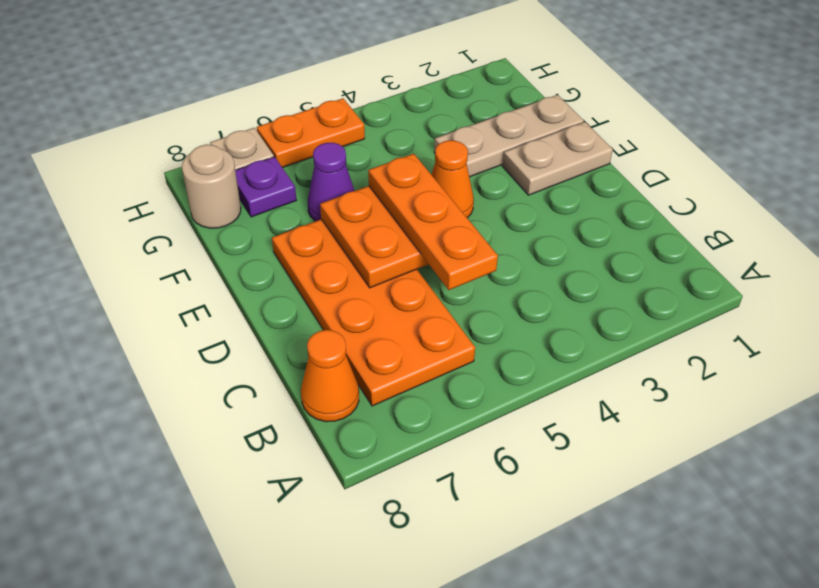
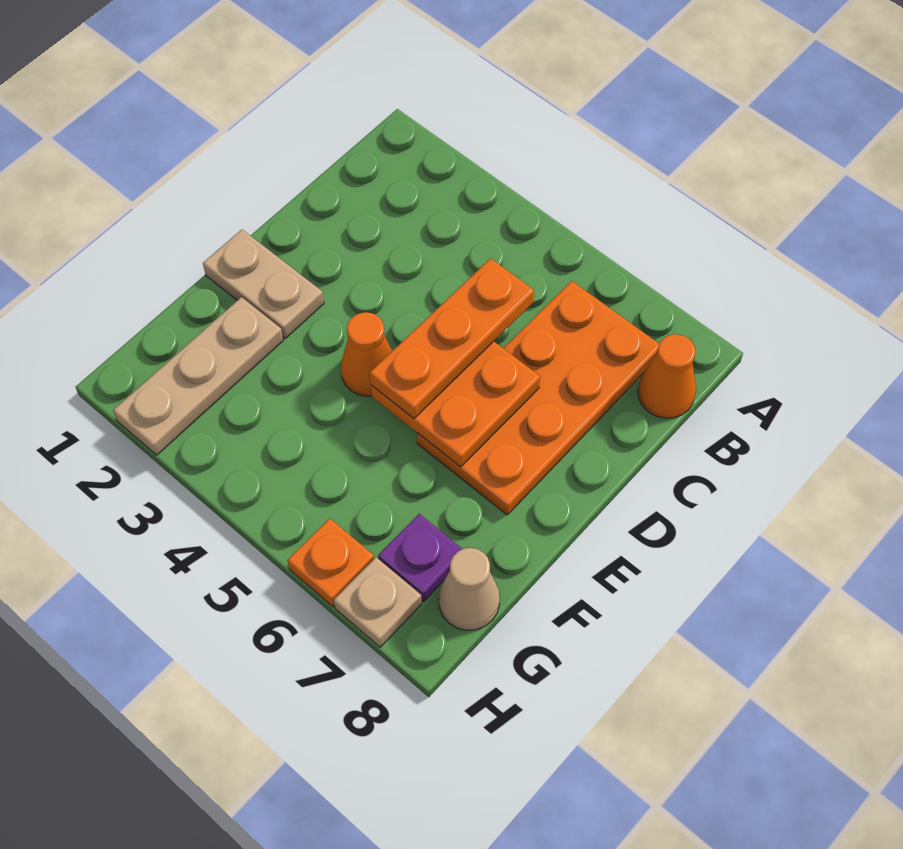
tan plate F1:F3 level 1 -> tan plate F2:H2 level 1
purple cone F6 level 1 -> none
tan round brick G8 level 1 -> tan cone G8 level 1
orange plate H5:H6 level 1 -> orange plate H6 level 1

